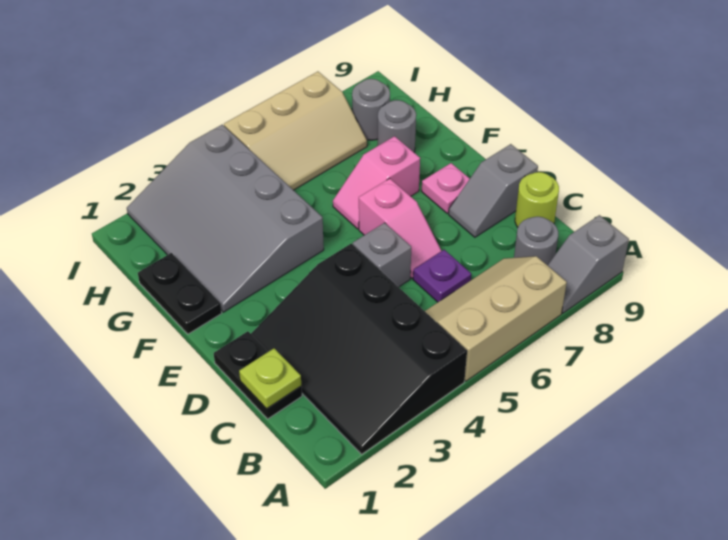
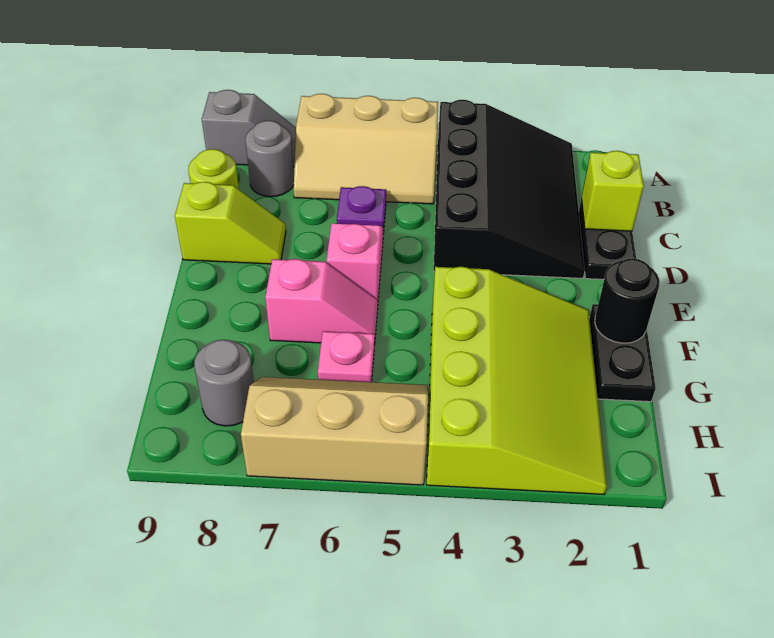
lime plate C1 level 2 -> lime brick C1 level 2
grey brick D5 level 1 -> none
grey slope D8:D9 level 1 top 9 -> lime slope D8:D9 level 1 top 9
pink plate E8 level 1 -> pink plate G6 level 1
none -> black round brick F1 level 2
grey slope F2:I4 level 1 top 4 -> lime slope F2:I4 level 1 top 4
grey round brick G8 level 1 -> none

